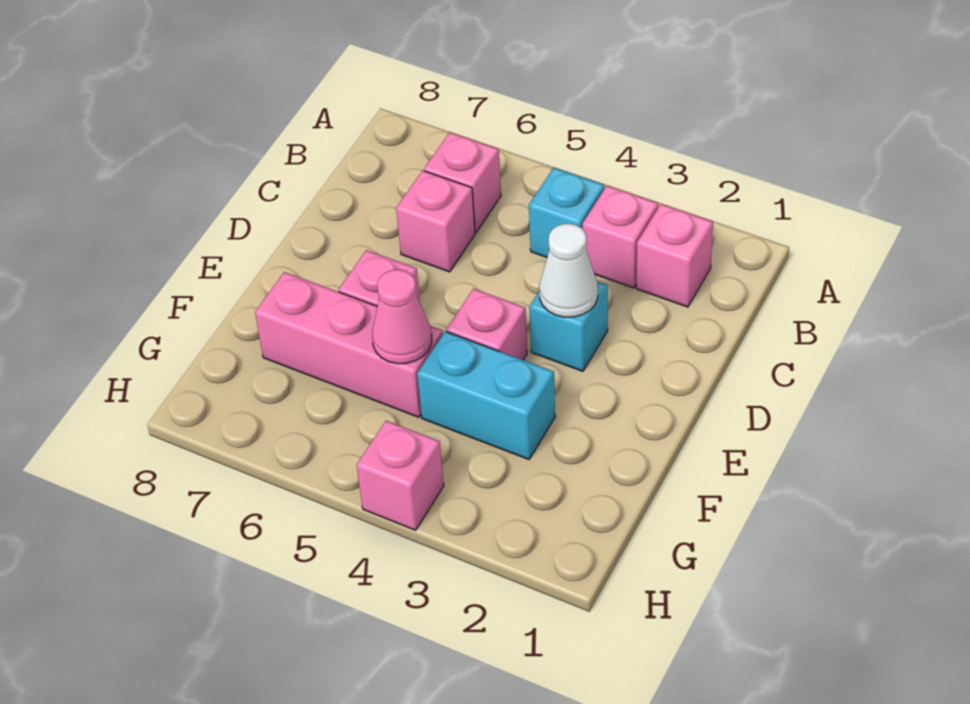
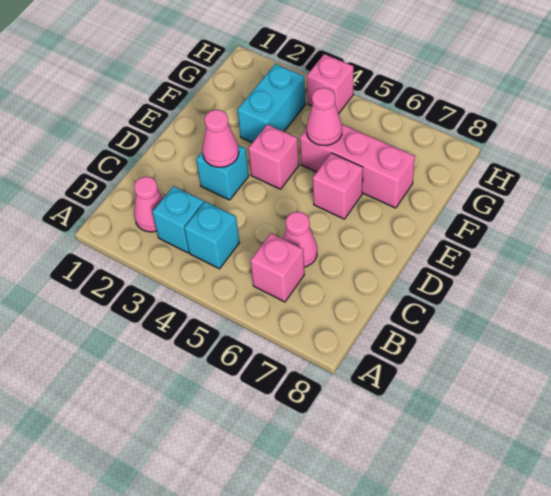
pink brick B2 level 1 -> pink cone B2 level 1
pink brick B3 level 1 -> cyan brick B3 level 1
pink brick C6 level 1 -> pink cone C6 level 1
white cone D3 level 2 -> pink cone D3 level 2
cyan brick F3:F4 level 1 -> cyan brick F3:G3 level 1

